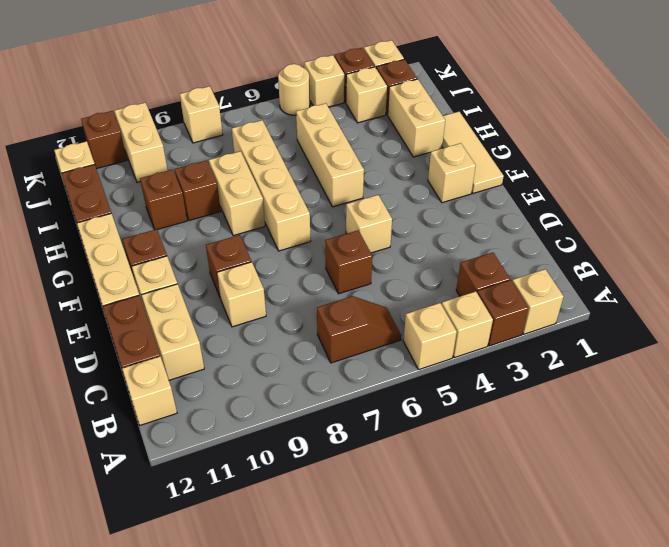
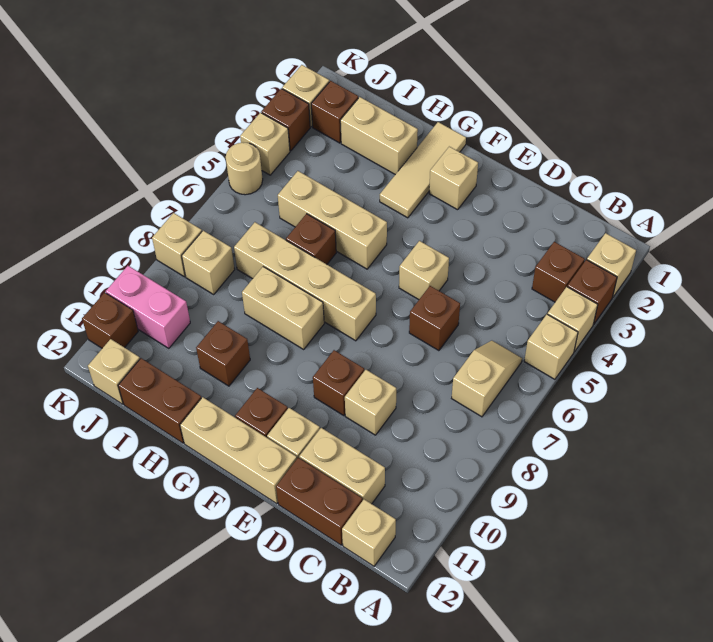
brown slope B6:B7 level 1 top 7 -> tan slope B6:B7 level 1 top 7
tan tile F1:H1 level 1 -> tan tile G1:G3 level 1
brown brick H9 level 1 -> brown brick H6 level 1
tan brick J3 level 1 -> tan brick J8 level 1
tan brick J10:K10 level 1 -> pink brick J10:K10 level 1

